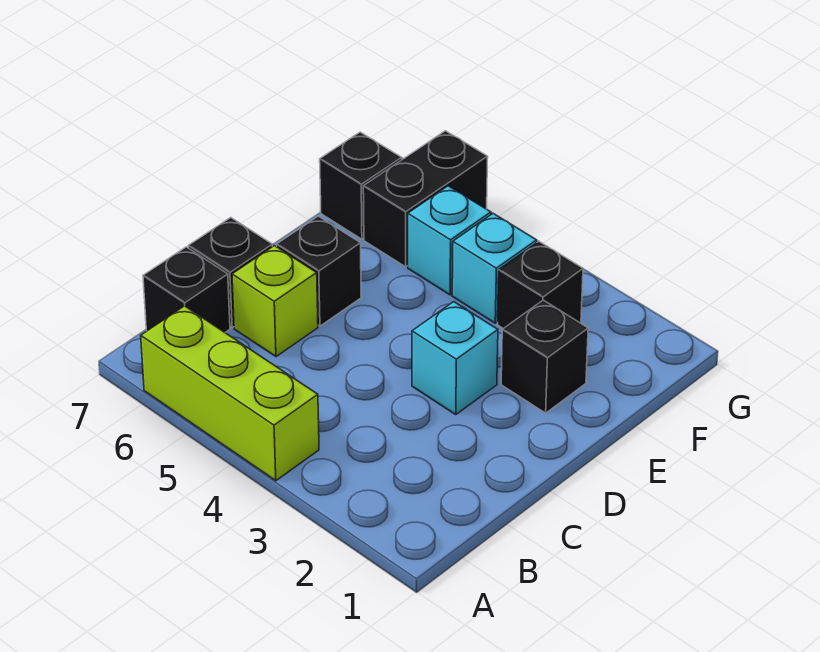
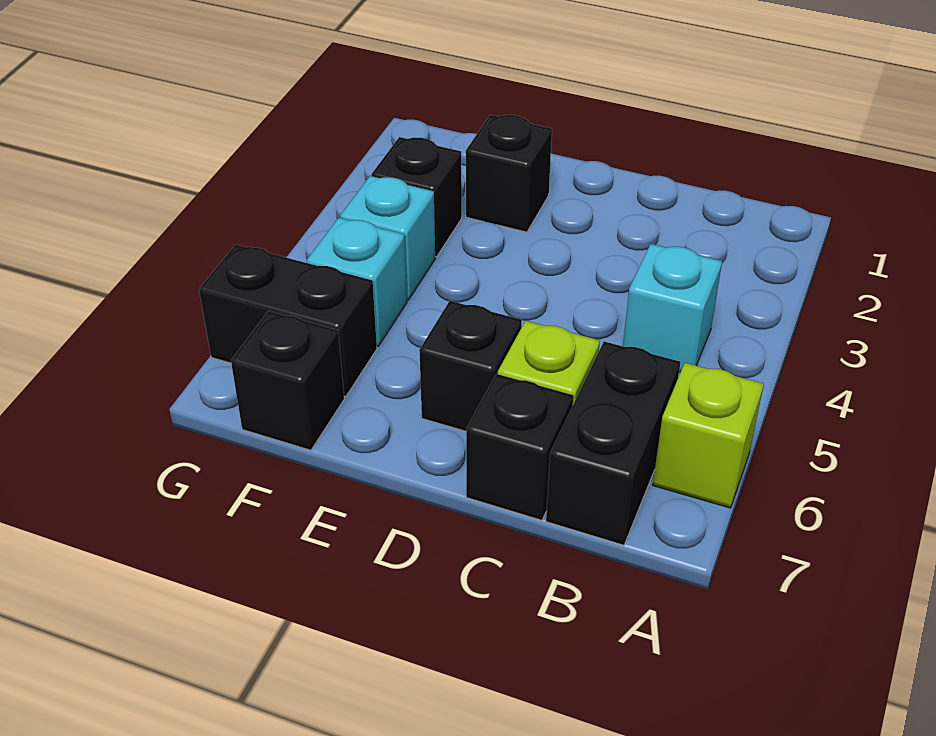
lime brick A4:A6 level 1 -> lime brick A6 level 1
black brick B7 level 1 -> black brick B6:B7 level 1
cyan brick D3 level 1 -> cyan brick B4 level 1

